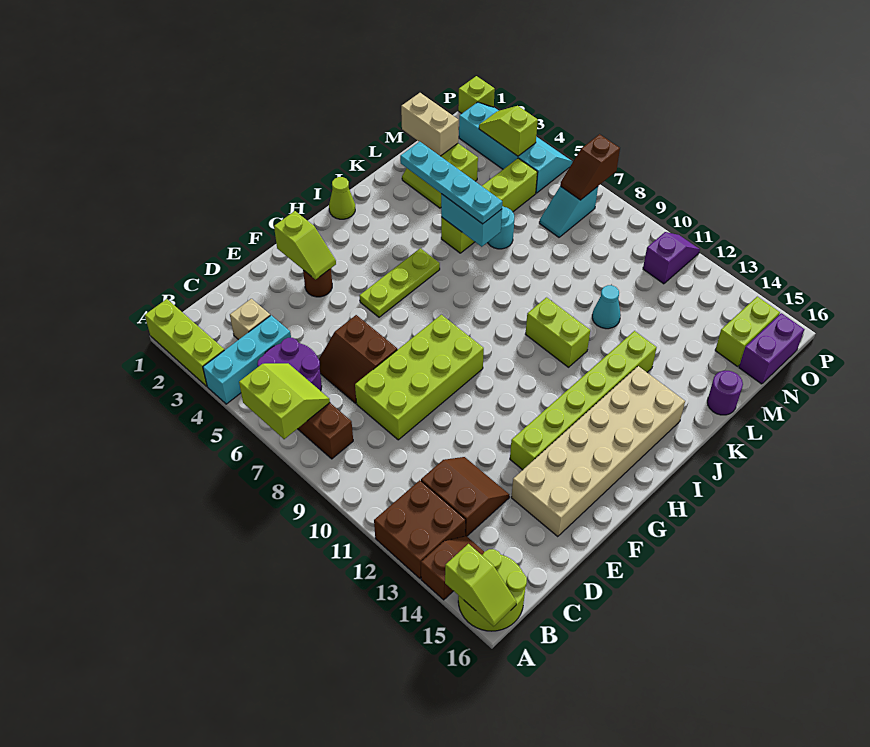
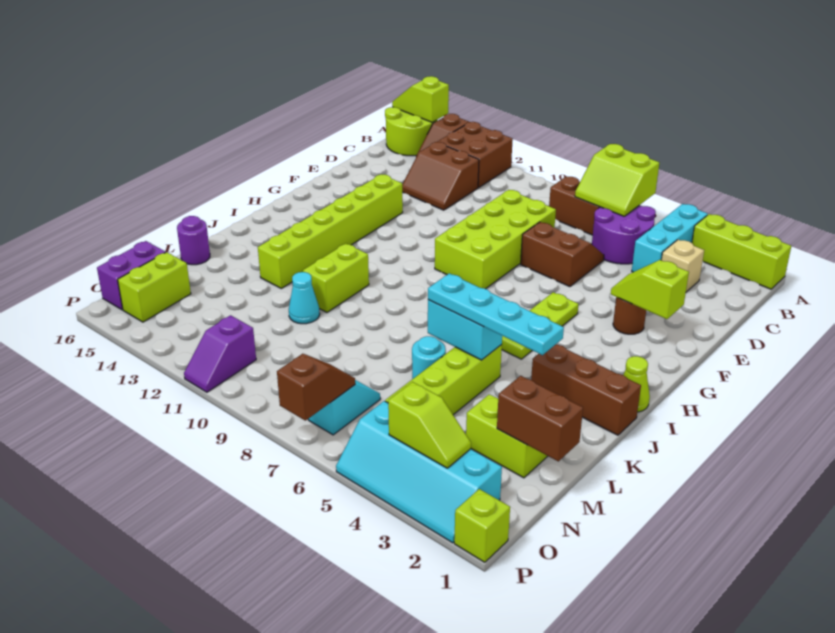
tan brick E14:J15 level 1 -> none
none -> brown brick J1:J3 level 1
lime brick J10:J11 level 1 -> lime brick J11:K11 level 1
tan brick M1:M2 level 2 -> brown brick M1:M2 level 2

